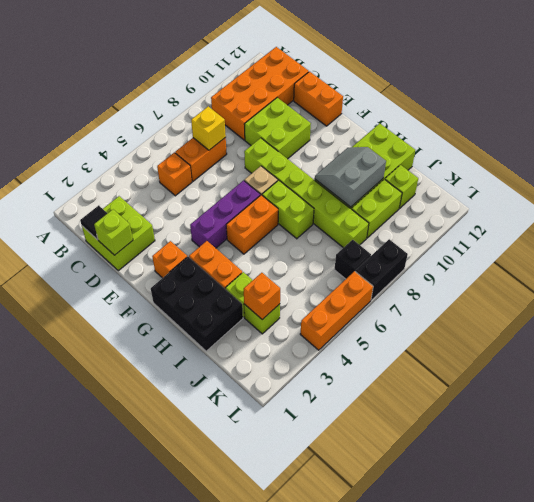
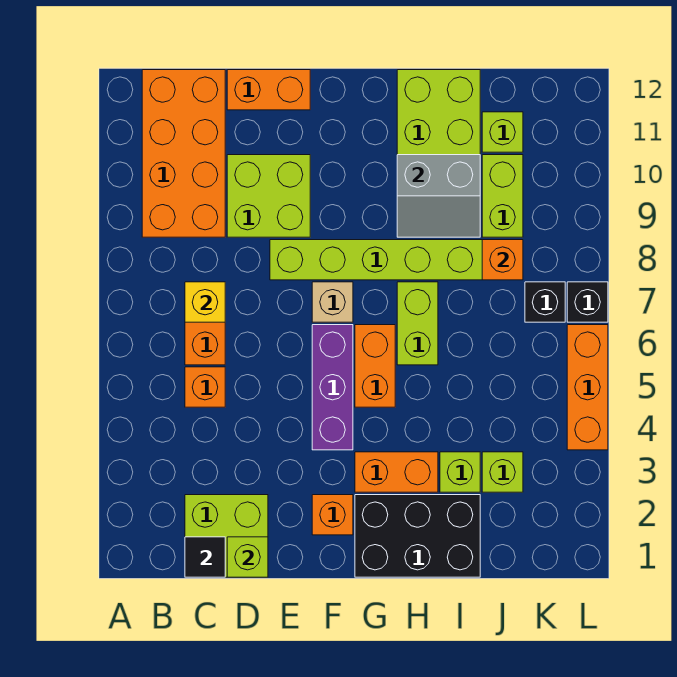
lime brick G7:H7 level 1 -> lime brick H6:H7 level 1
grey slope H9:I10 level 2 top I -> grey slope H9:I10 level 2 top 10
orange brick J3 level 2 -> orange brick J8 level 2
black brick L7:L8 level 1 -> black brick L7 level 1

